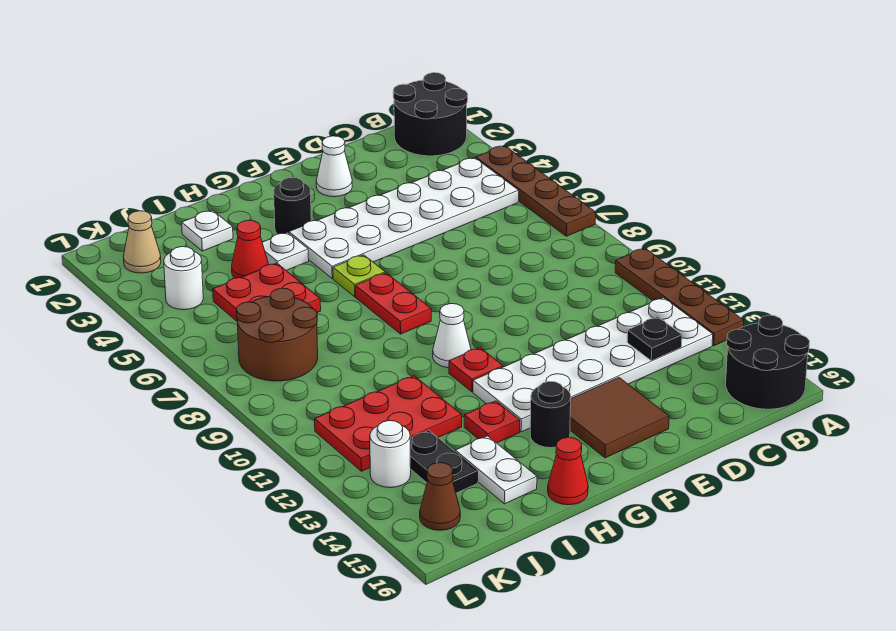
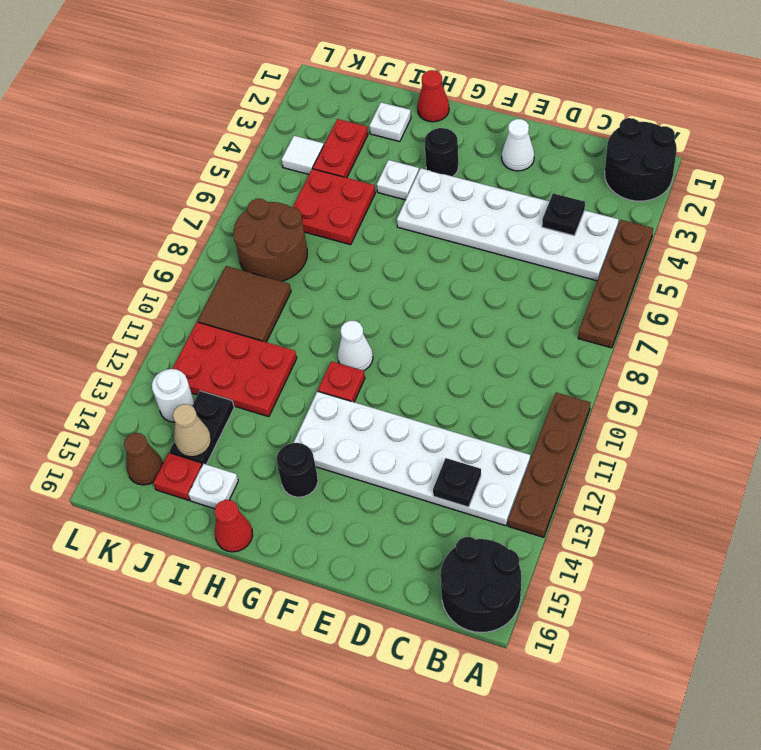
none -> black plate C4 level 2
brown tile E14:F15 level 1 -> brown tile J9:K10 level 1
lime plate G6 level 1 -> none
red plate G7:G8 level 1 -> red plate J3:J4 level 1
red plate H13 level 1 -> red plate J15 level 1
red cone I4 level 1 -> red cone H1 level 1
white plate I14:I15 level 1 -> white plate I15 level 1
tan cone K2 level 1 -> tan cone J14 level 2
white round brick K4 level 1 -> white tile K4 level 1

